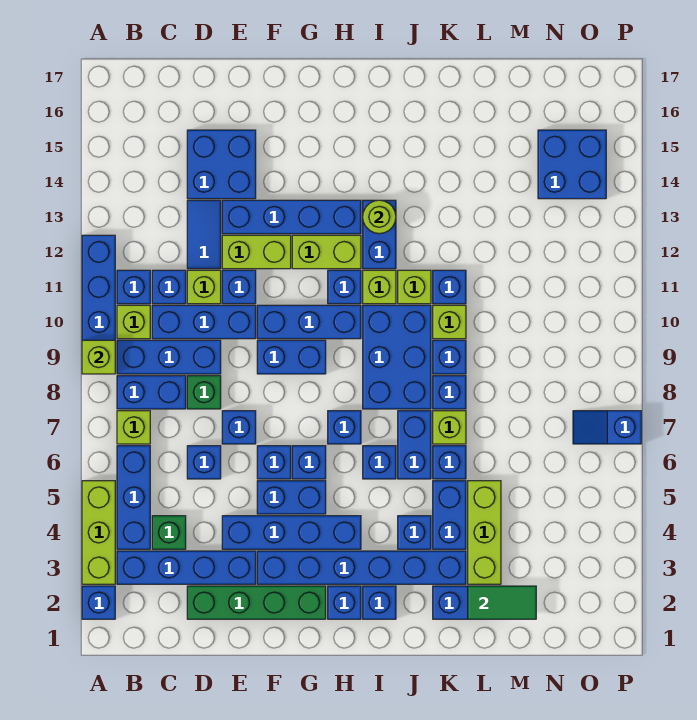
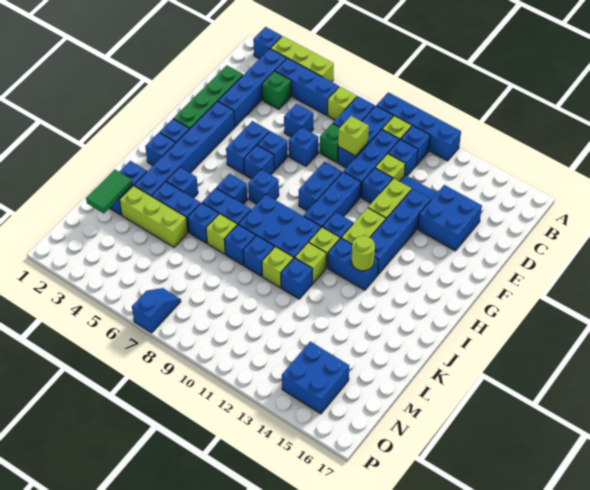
lime brick A9 level 2 -> lime brick D9 level 2
blue brick E4:H4 level 1 -> none

